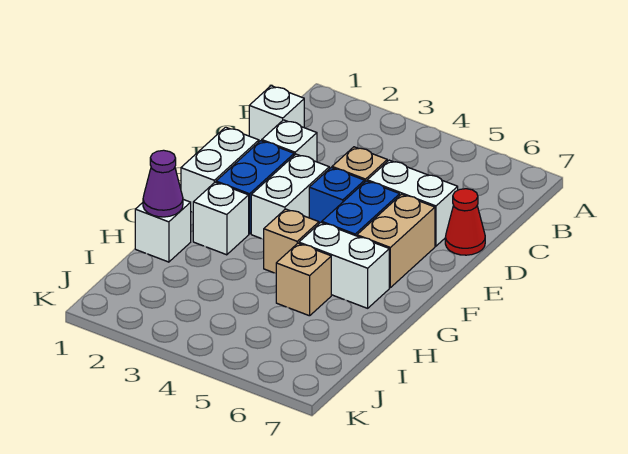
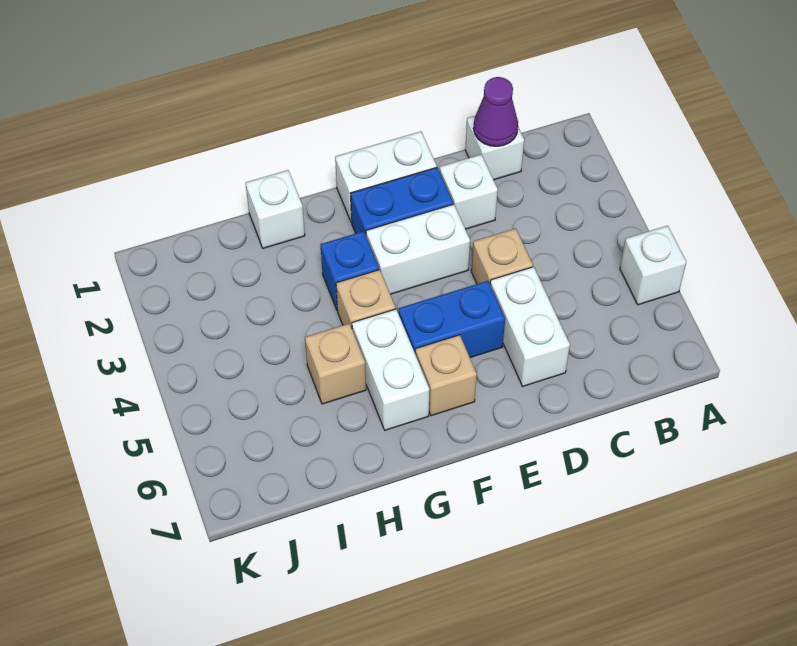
red cone D7 level 1 -> none
blue brick E4 level 1 -> blue brick G3 level 1
tan brick E6:F6 level 1 -> tan brick F6 level 1
white brick G2 level 1 -> white brick A5 level 1
purple cone H1 level 2 -> purple cone C1 level 2

